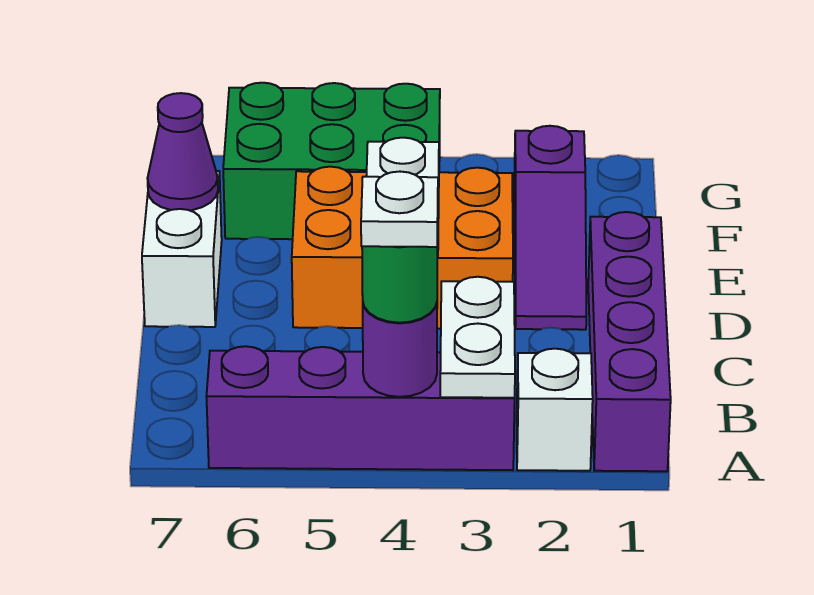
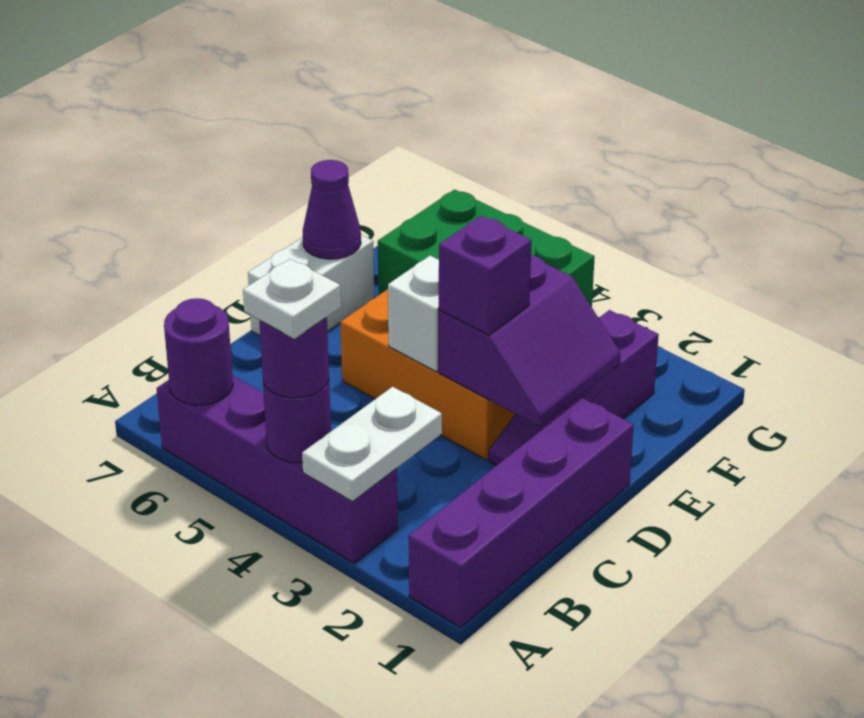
white brick A2 level 1 -> none
green round brick A4 level 3 -> purple round brick A4 level 3
none -> purple round brick A6 level 2
none -> purple slope D2:E3 level 2 top 3
none -> purple brick D3 level 3

